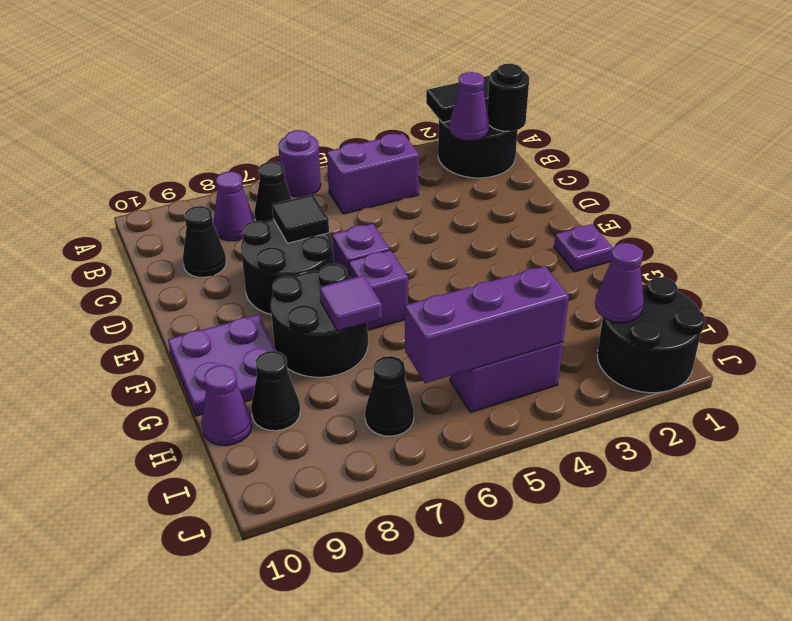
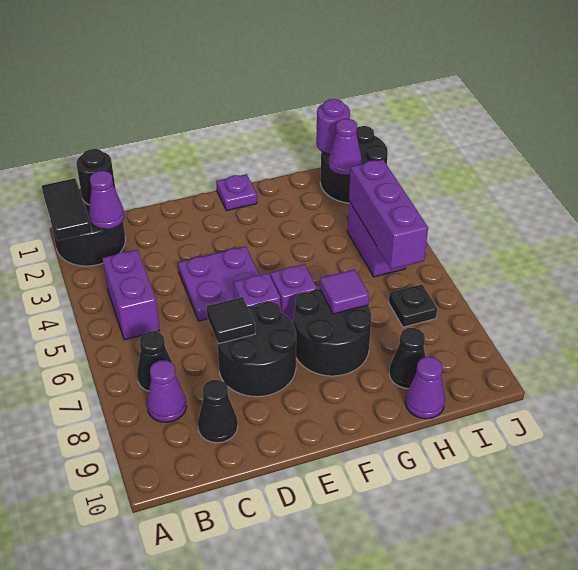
purple round brick A6 level 1 -> purple round brick I1 level 2
purple plate F9:G10 level 1 -> purple plate D4:E5 level 1
black cone I7 level 1 -> black plate I7 level 1

